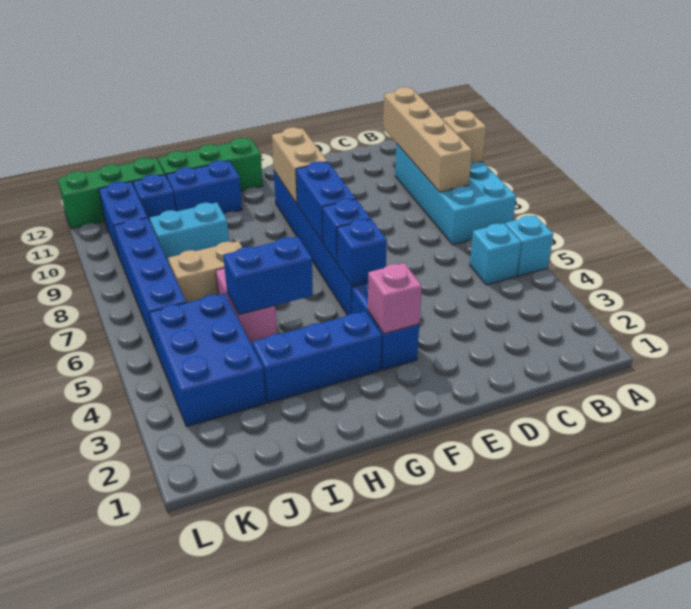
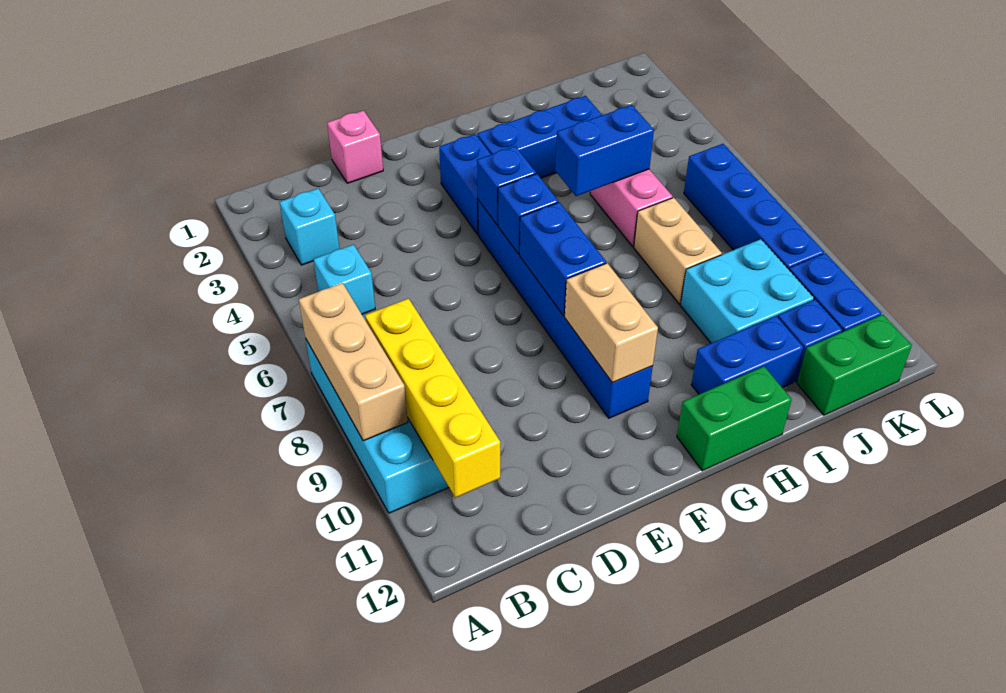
cyan brick A5 level 1 -> cyan brick B3 level 1
tan brick A9 level 2 -> tan brick A7:A9 level 2
tan brick B8:B11 level 2 -> yellow brick B8:B11 level 2
pink brick F3 level 2 -> pink brick D1 level 1
green brick G12:I12 level 1 -> green brick G12:H12 level 1
tan brick I7:J7 level 1 -> tan brick I7:I8 level 1
cyan brick I9:J9 level 1 -> cyan brick I9:J10 level 1
blue brick J3:K5 level 1 -> none
green brick J12:L12 level 1 -> green brick J12:K12 level 1

